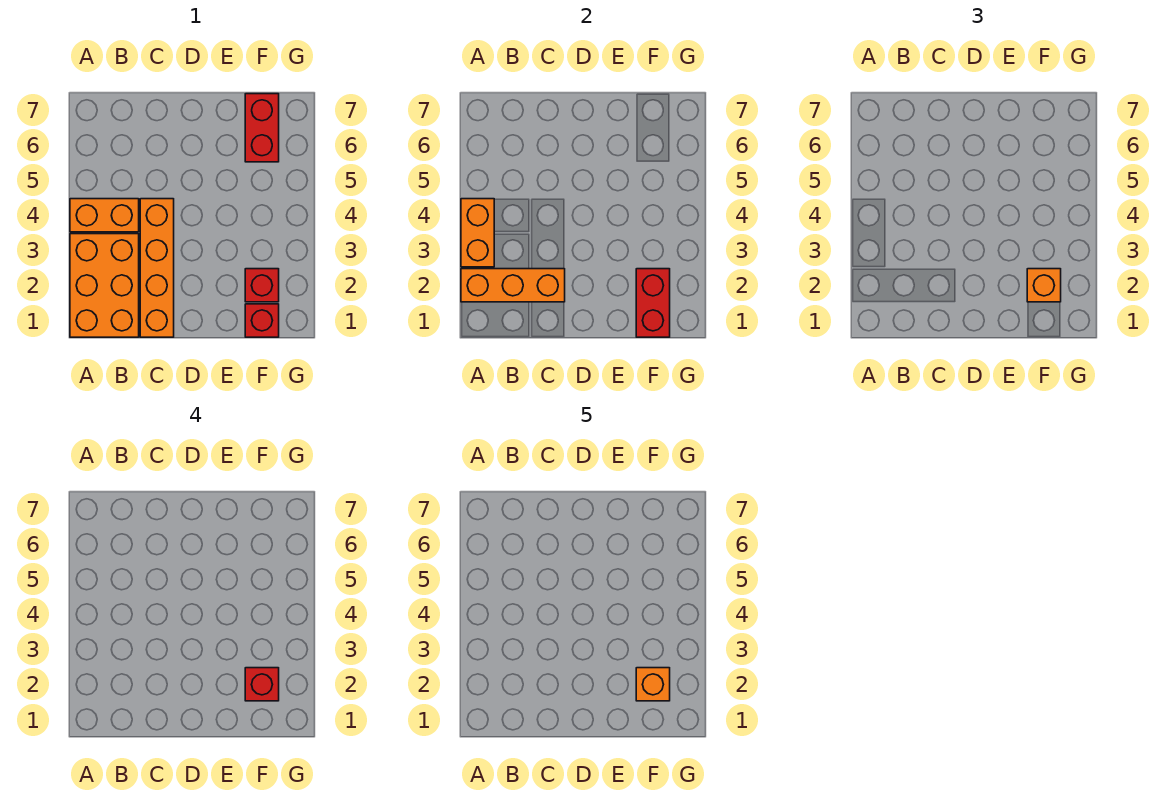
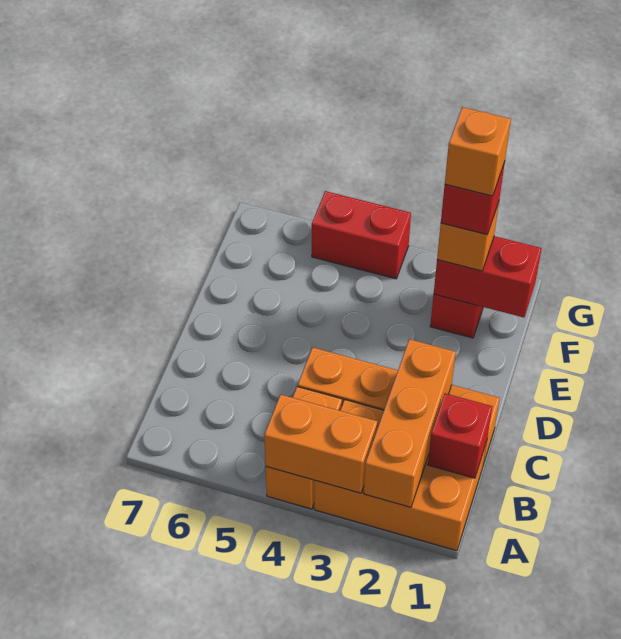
red brick F1 level 1 -> red brick B1 level 2
red brick F6:F7 level 1 -> red brick G4:G5 level 1

